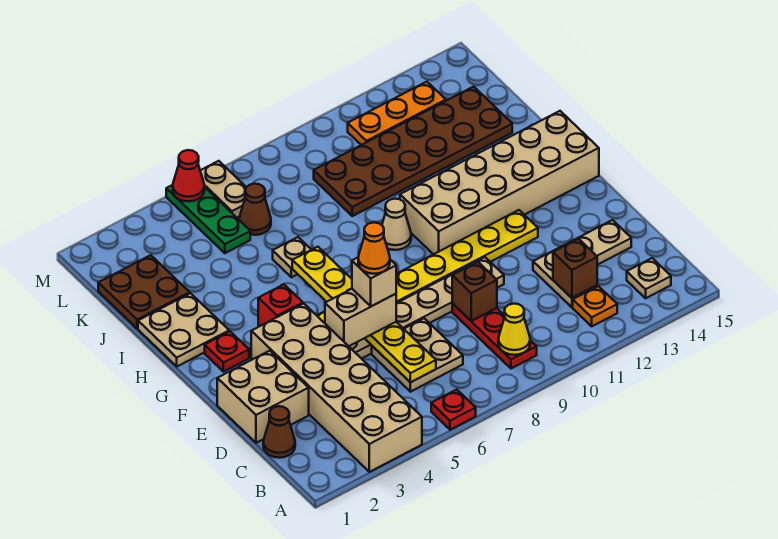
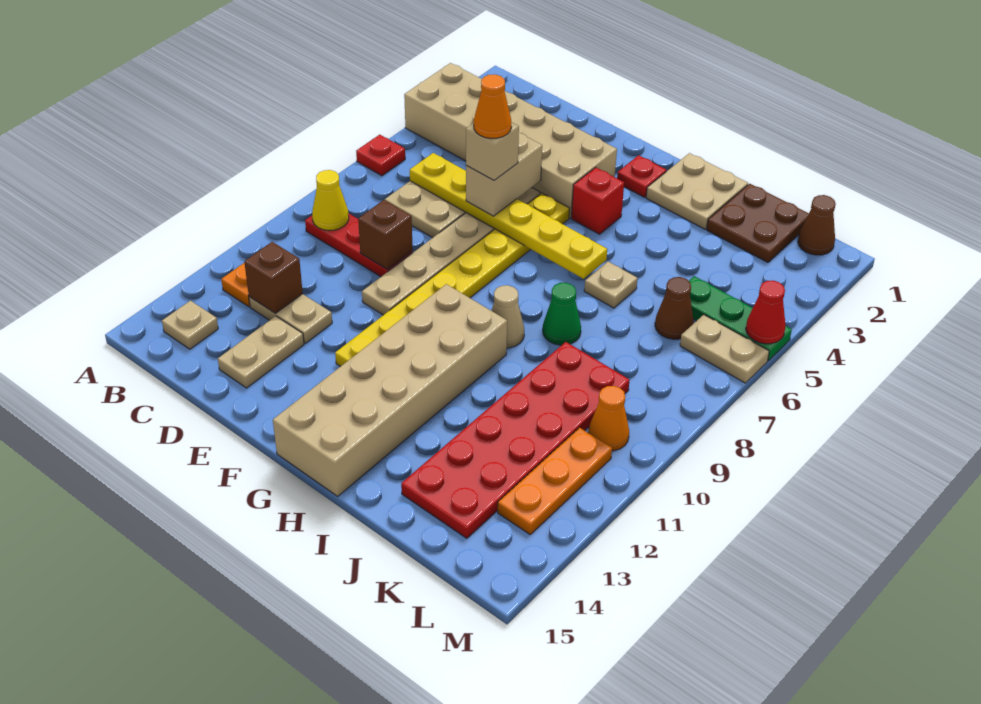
brown cone C1 level 1 -> brown cone L1 level 1
tan brick D1:E2 level 1 -> none
none -> green cone I8 level 1
brown plate J9:K14 level 1 -> red plate J9:K14 level 1
none -> orange cone L10 level 1

